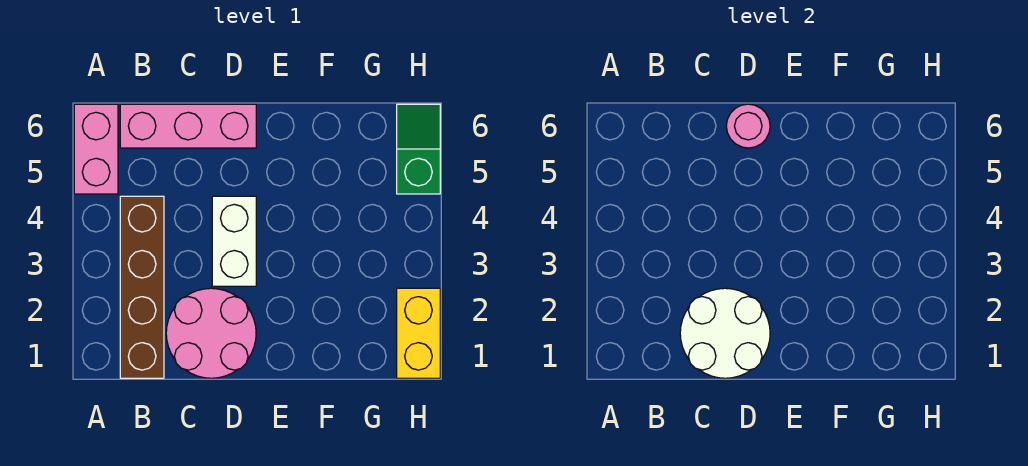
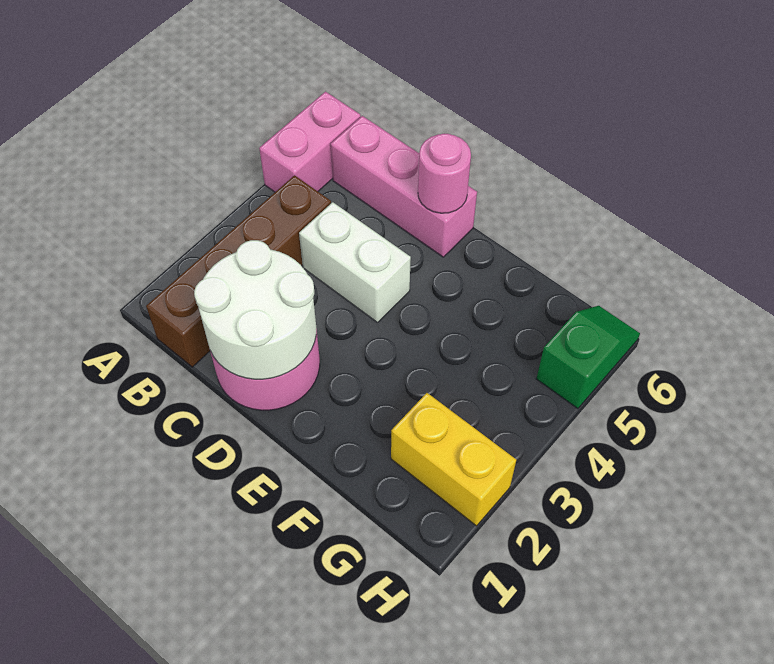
white brick D3:D4 level 1 -> white brick C4:D4 level 1
yellow brick H1:H2 level 1 -> yellow brick G2:H2 level 1

